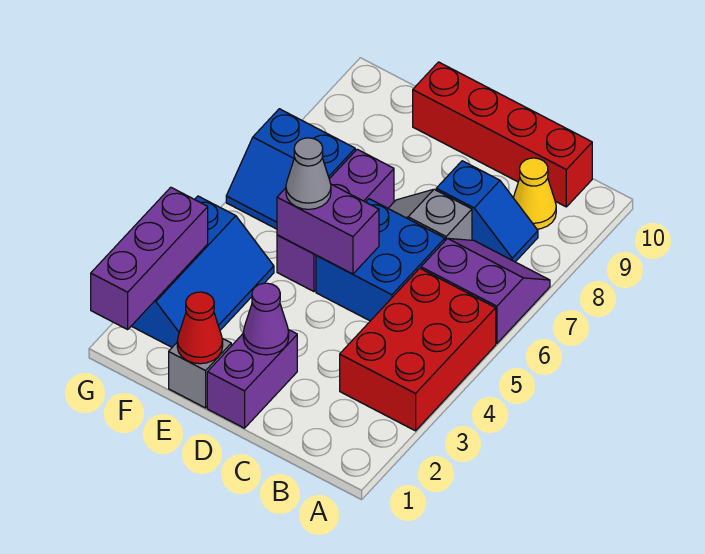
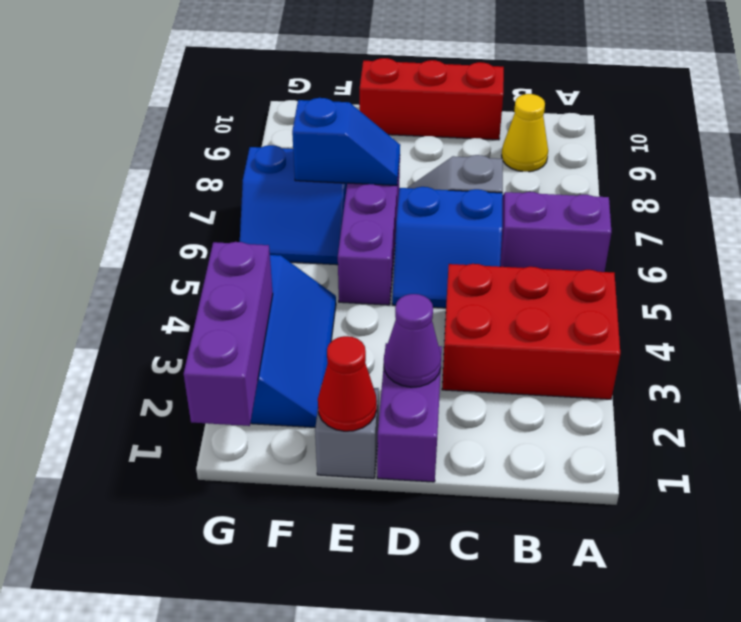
red brick A3:B5 level 1 -> red brick A3:C4 level 1
blue slope B8:C8 level 1 top C -> blue slope E7:F7 level 2 top F
red brick B10:E10 level 1 -> red brick C10:E10 level 1
blue brick C5:D6 level 1 -> blue slope C5:D6 level 1 top 6
purple brick D5:E5 level 2 -> none
grey cone E5 level 3 -> none

